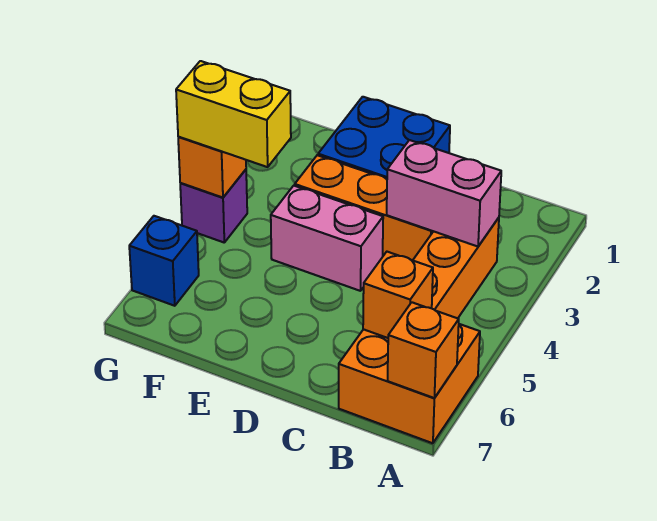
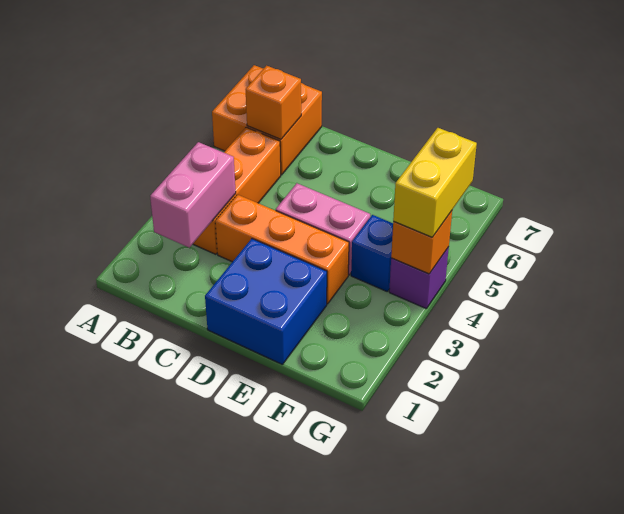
orange brick A7 level 2 -> none
pink brick B3:C3 level 2 -> pink brick B2:B3 level 2
yellow brick F4:G4 level 3 -> yellow brick G4:G5 level 3
blue brick G6 level 1 -> blue brick F4 level 1

